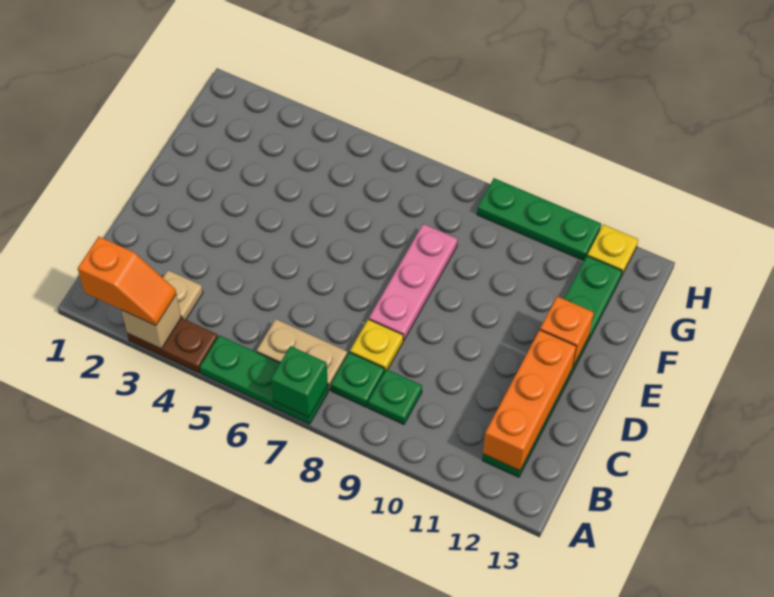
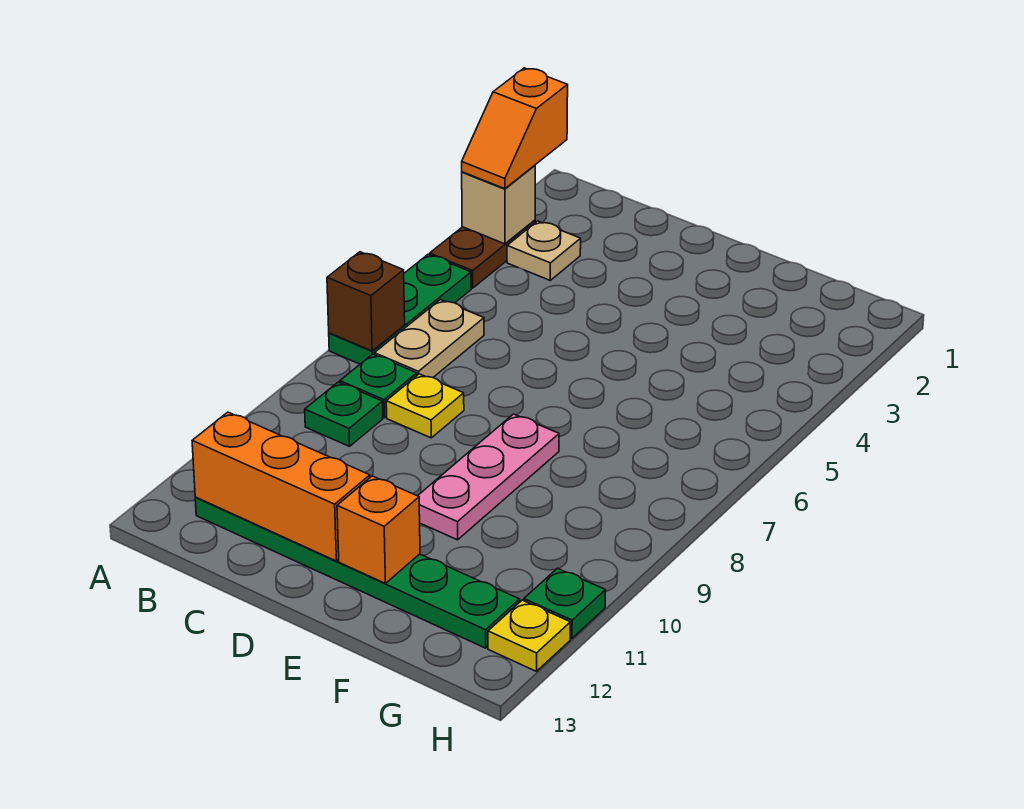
green brick A7 level 2 -> brown brick A7 level 2
pink plate D8:F8 level 1 -> pink plate E8:E10 level 1
green plate H9:H11 level 1 -> green plate H11 level 1

